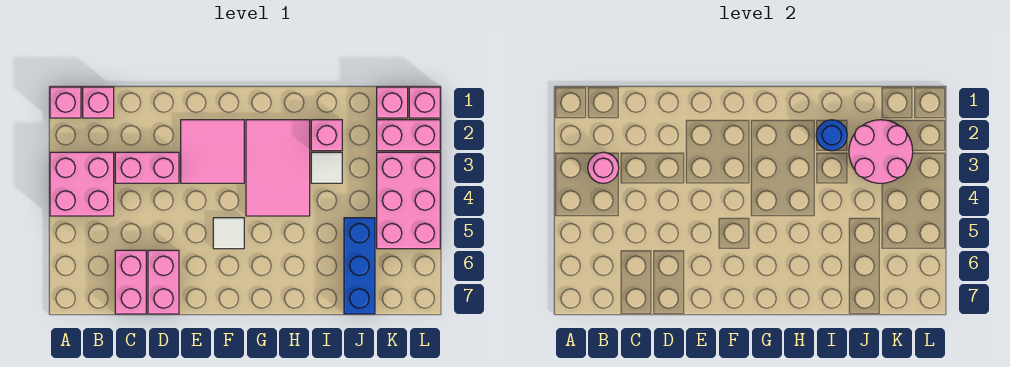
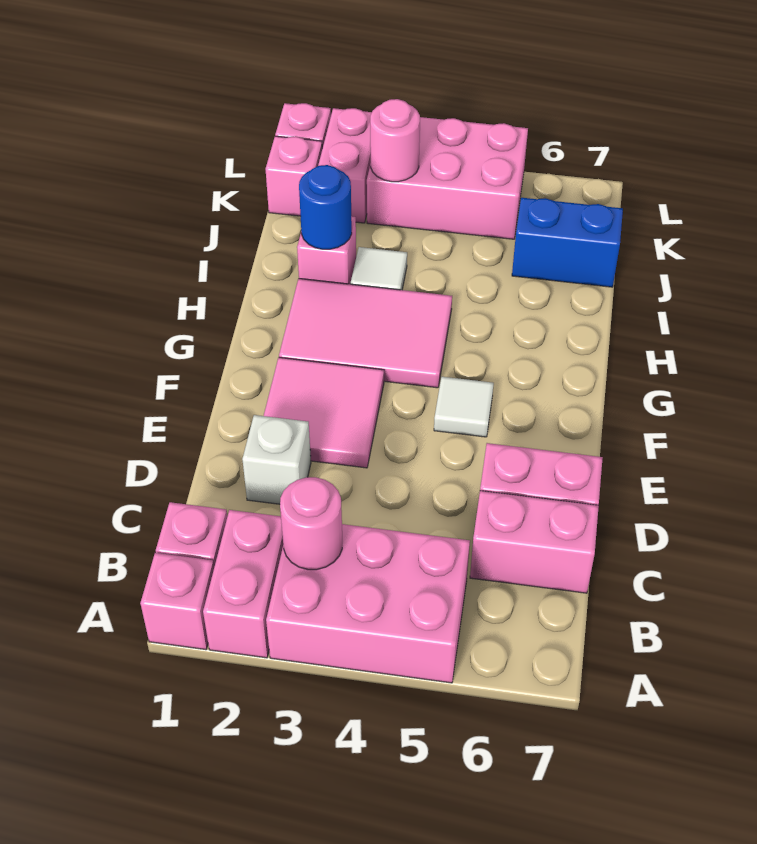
pink brick A3:B4 level 1 -> pink brick A3:B5 level 1
pink brick C3:D3 level 1 -> pink brick A2:B2 level 1
none -> white brick D2 level 1
pink round brick J2:K3 level 2 -> pink round brick K3 level 2
blue brick J5:J7 level 1 -> blue brick J6:J7 level 1

